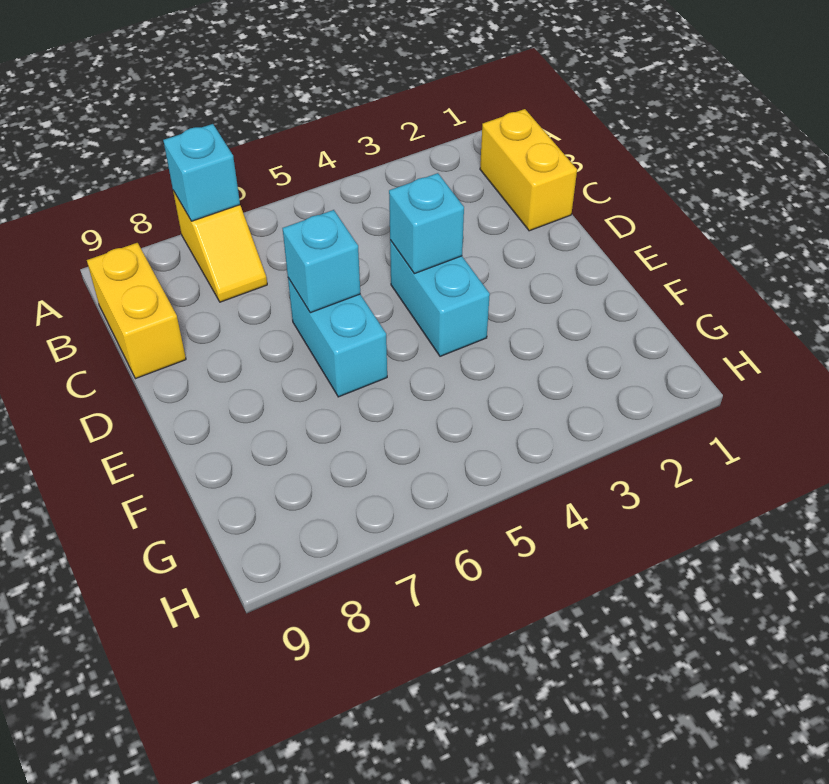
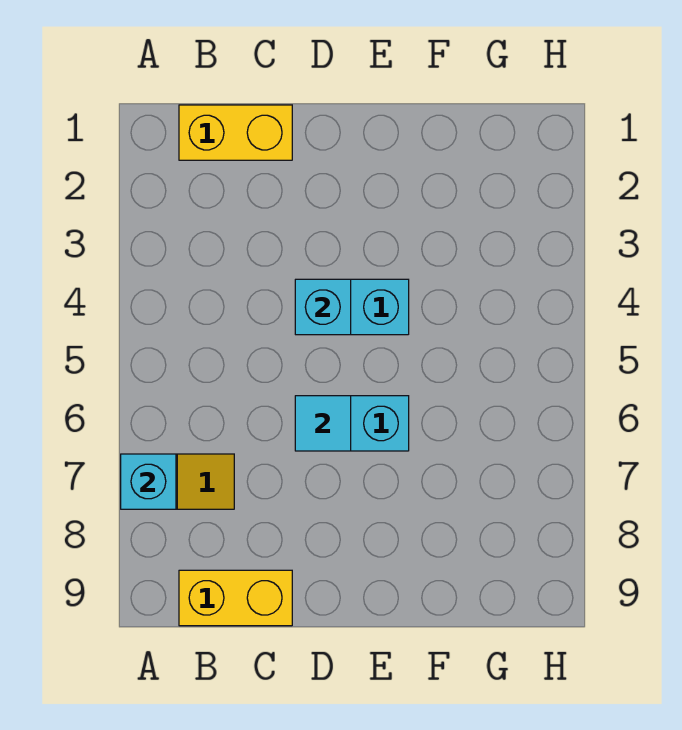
cyan brick D6 level 2 -> cyan tile D6 level 2

